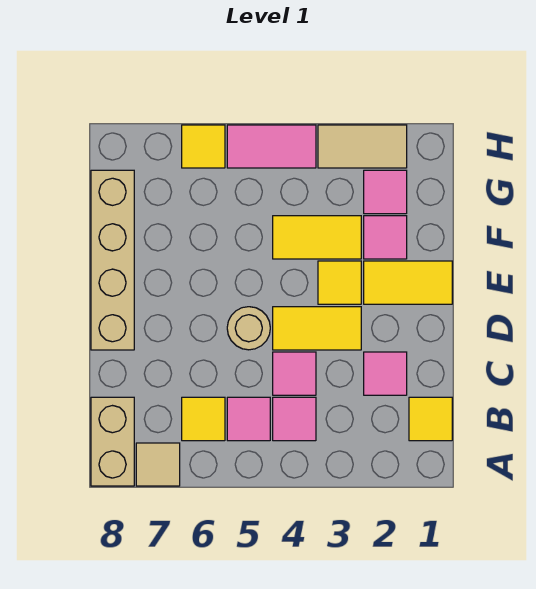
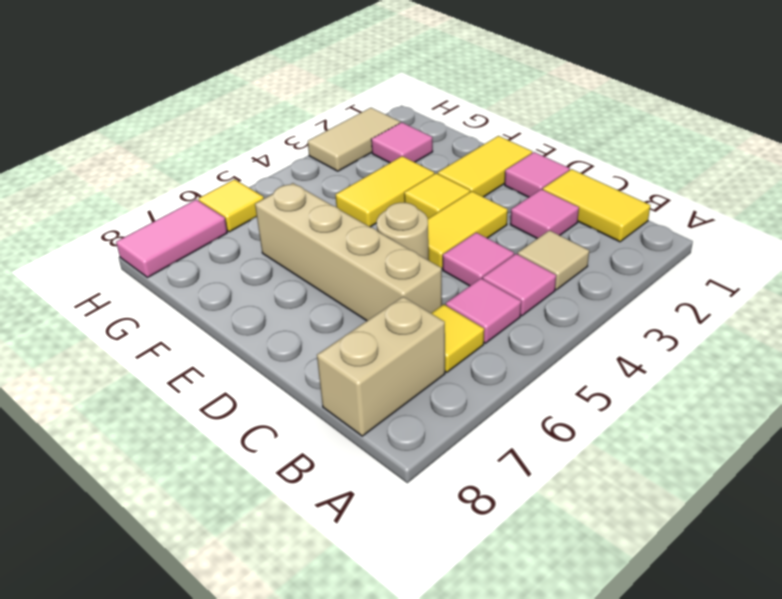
tan tile A7 level 1 -> tan tile B3 level 1
tan brick A8:B8 level 1 -> tan brick B7:B8 level 1
yellow tile B1 level 1 -> yellow tile B1:C1 level 1
tan brick D8:G8 level 1 -> tan brick C6:F6 level 1
pink tile F2 level 1 -> pink tile D1 level 1
pink tile H4:H5 level 1 -> pink tile H7:H8 level 1

